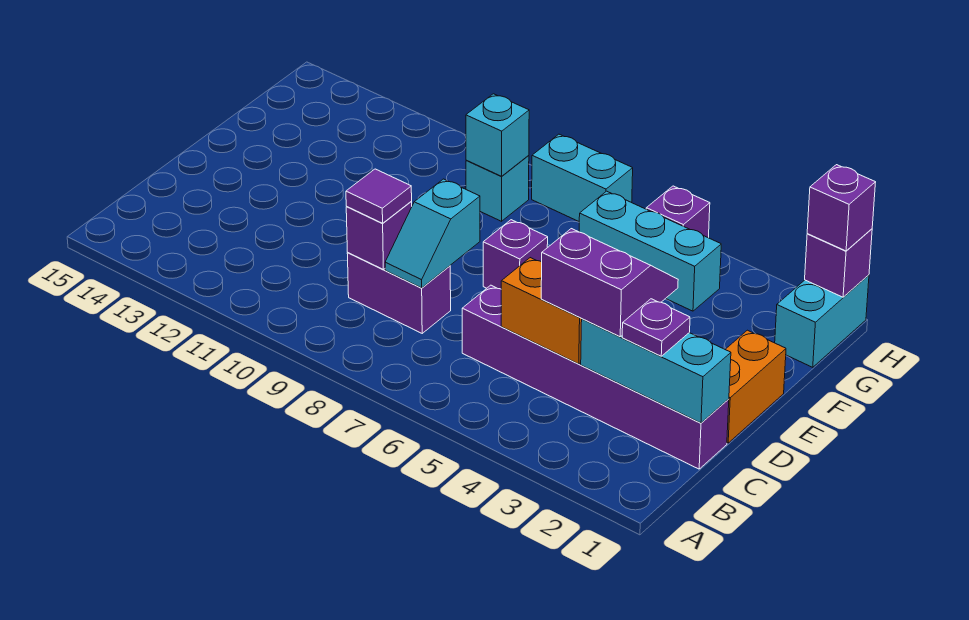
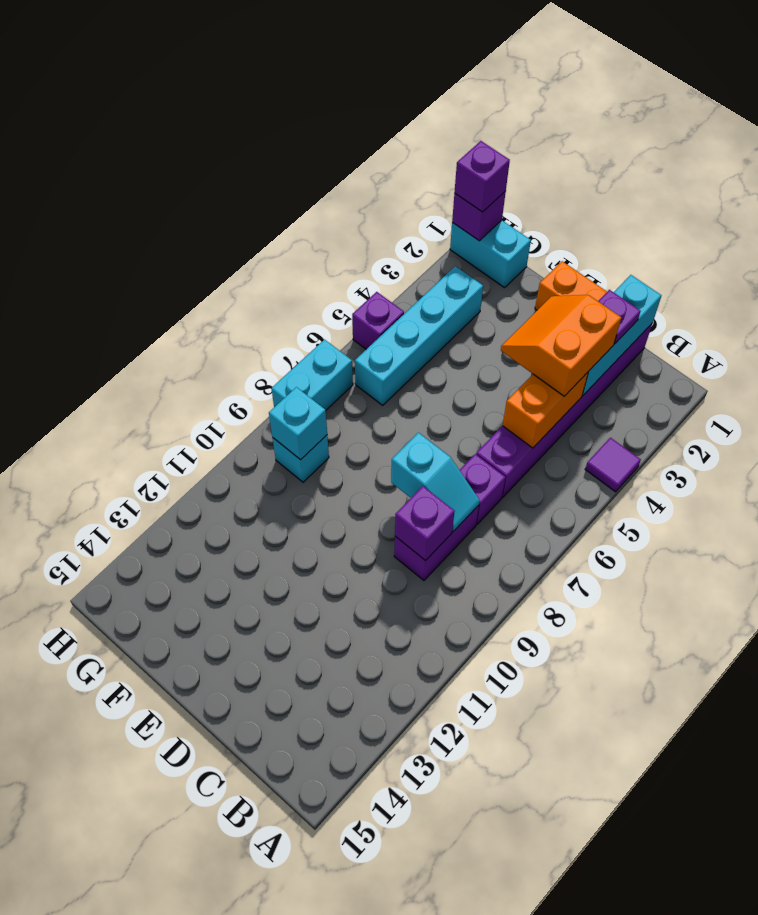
purple slope C3:D4 level 3 top C -> orange slope C3:D4 level 3 top C
purple tile C9 level 3 -> purple tile A4 level 1
purple brick E7 level 1 -> purple brick C7 level 1
cyan brick G4:G6 level 1 -> cyan brick G3:G6 level 1

